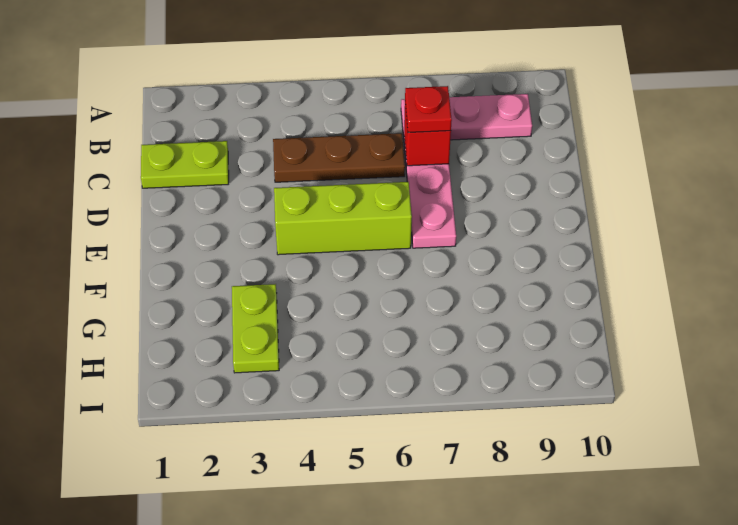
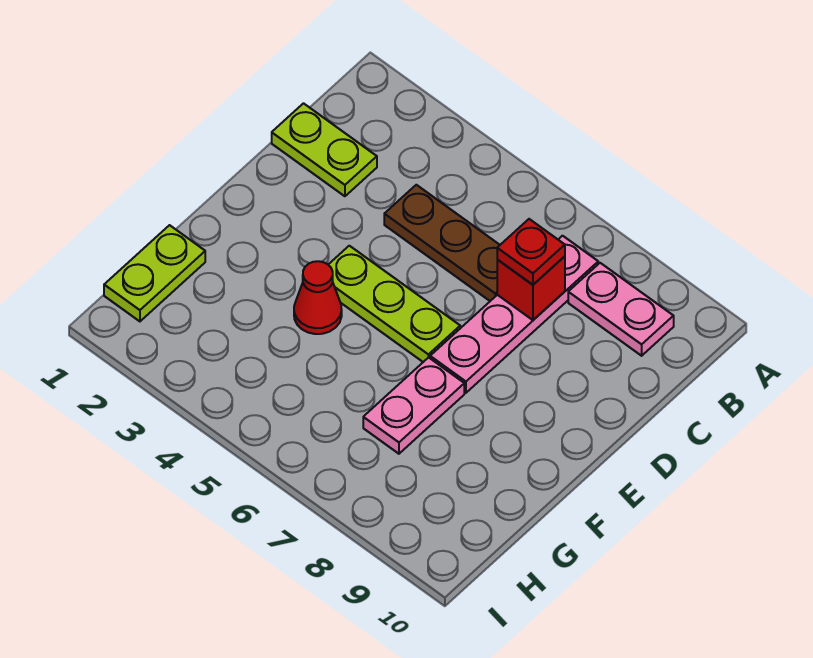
lime brick E4:E6 level 1 -> lime plate E4:E6 level 1
none -> red cone F4 level 1
none -> pink plate F7:G7 level 1
lime plate G3:H3 level 1 -> lime plate G1:H1 level 1

